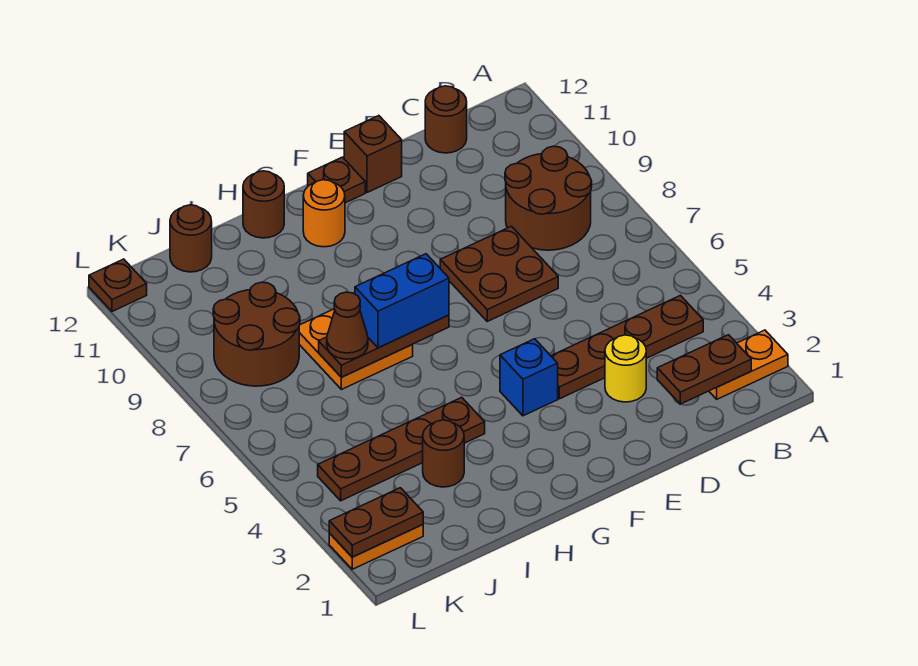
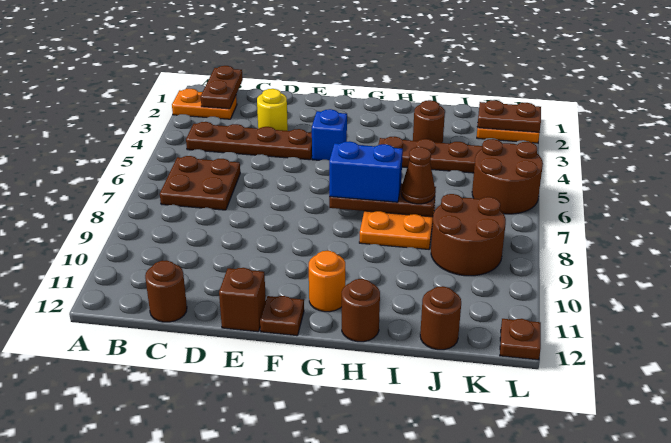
brown plate B2:C2 level 2 -> brown plate B1:B2 level 2
brown round brick B8:C9 level 1 -> brown round brick K5:L6 level 1
brown plate D7:E8 level 1 -> brown plate B6:C7 level 1

